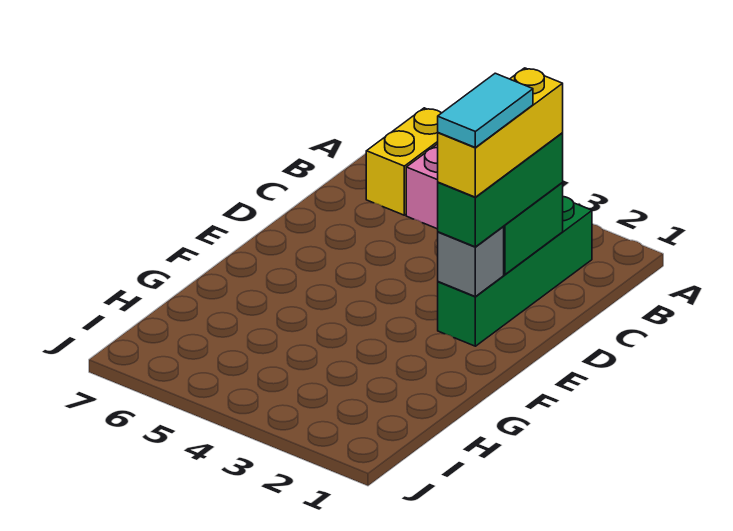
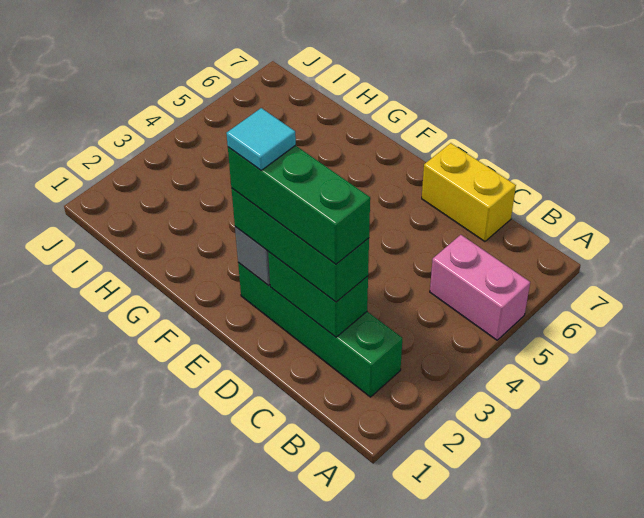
yellow brick A6:B6 level 1 -> yellow brick C7:D7 level 1
yellow brick C2:E2 level 4 -> green brick C2:E2 level 4
cyan tile D2:E2 level 5 -> cyan tile E2 level 5

